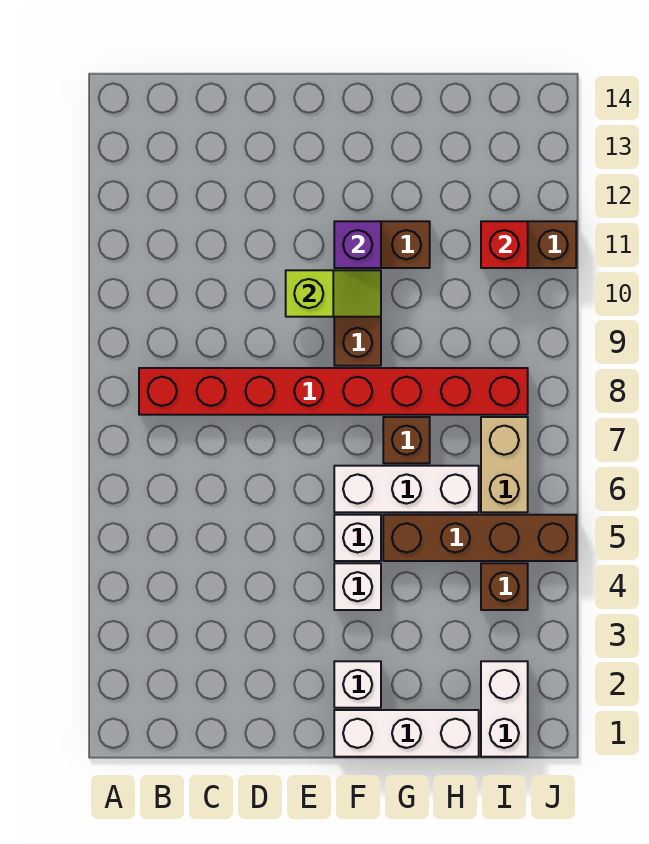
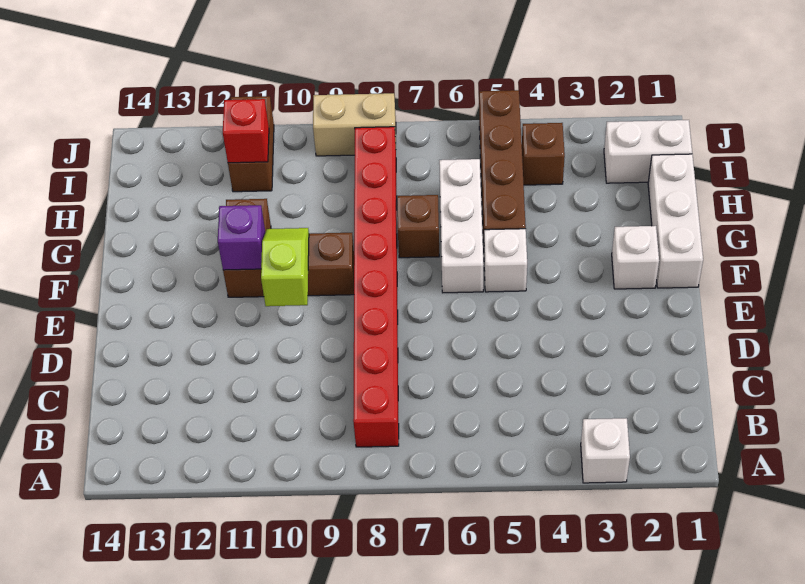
white brick F4 level 1 -> white brick A3 level 1
tan brick I6:I7 level 1 -> tan brick J8:J9 level 1

